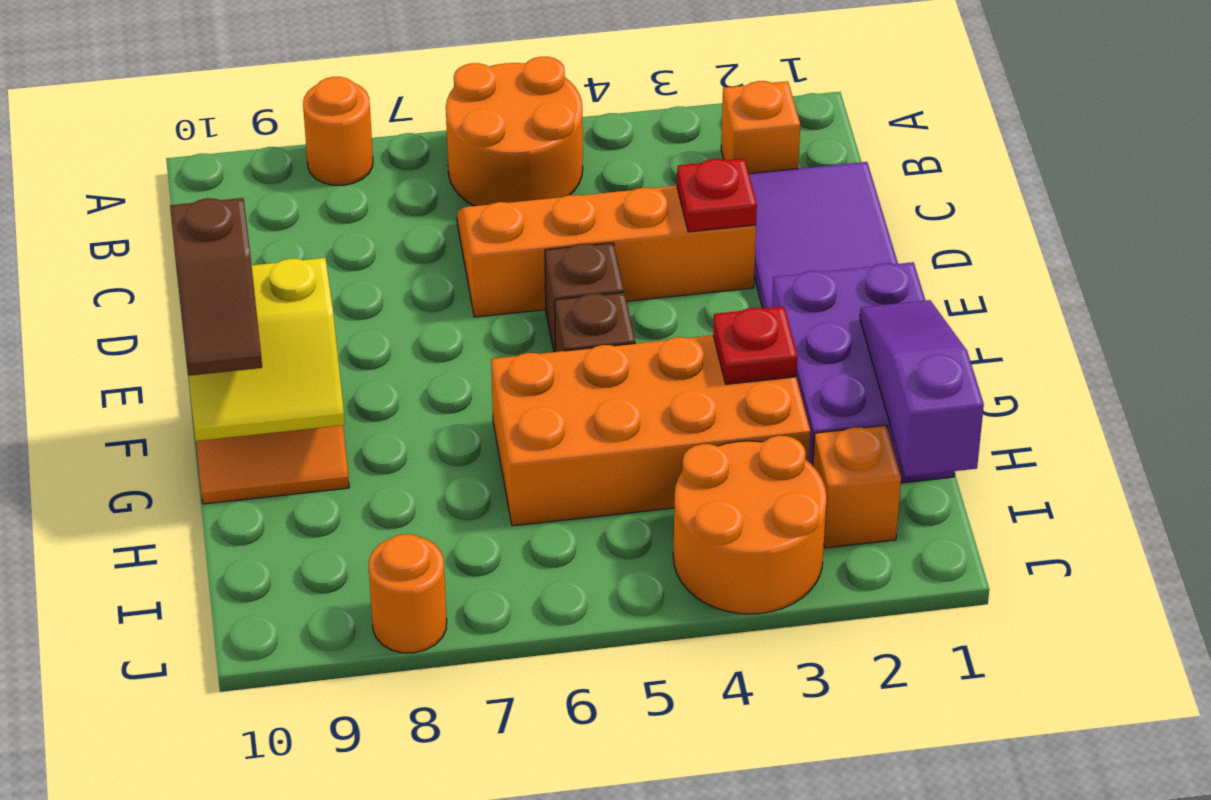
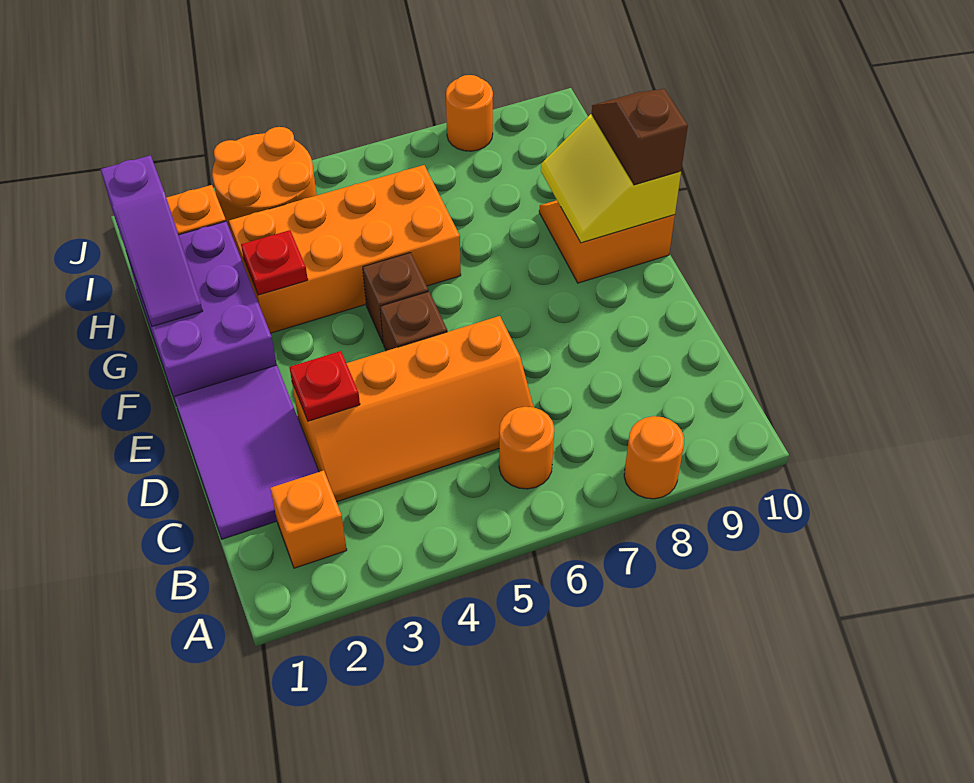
orange round brick A5:B6 level 1 -> orange round brick B6 level 1
yellow slope F9:G10 level 2 top F -> yellow slope F9:G10 level 2 top 10

